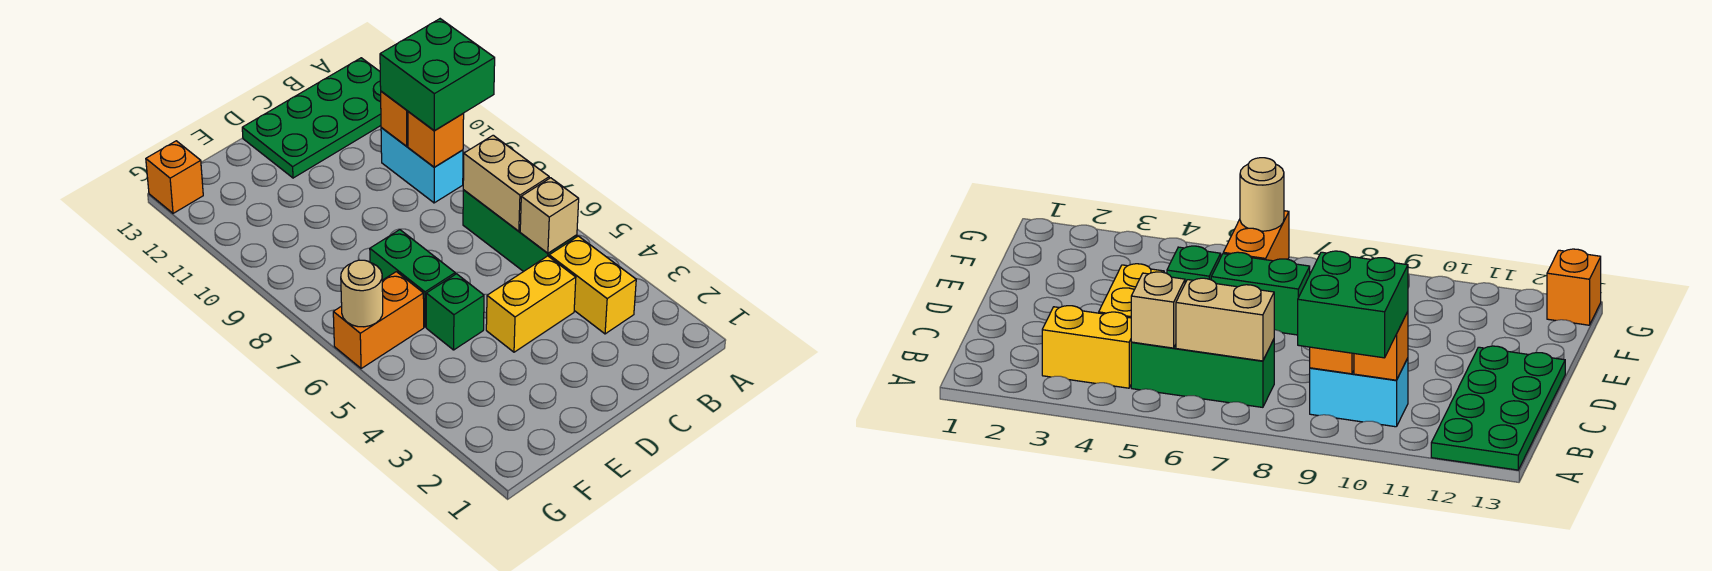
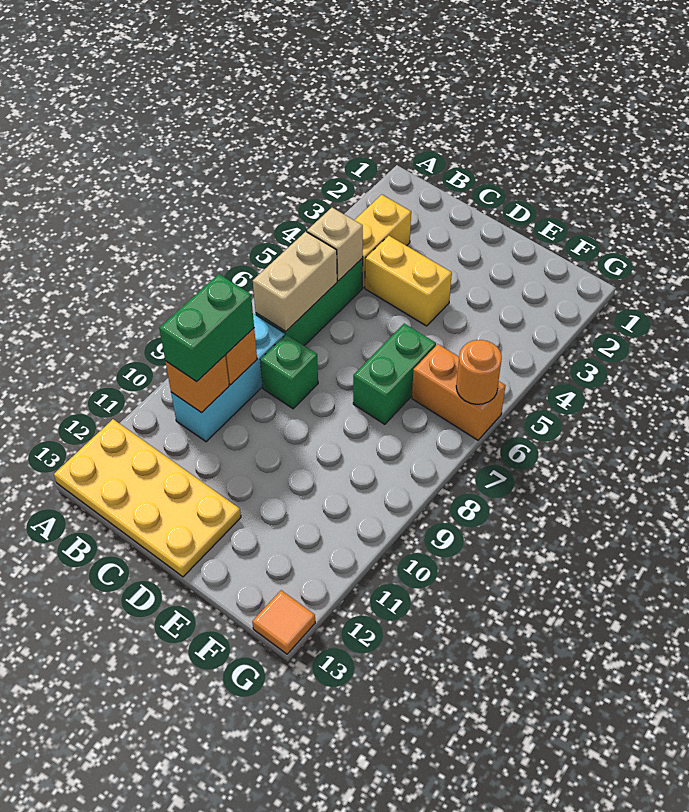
green brick A9:B10 level 3 -> green brick B9:B10 level 3
green plate A12:D13 level 1 -> yellow plate A12:D13 level 1
cyan brick B9:B10 level 1 -> cyan brick B8:B10 level 1
green brick E5 level 1 -> green brick C8 level 1
tan round brick G6 level 2 -> orange round brick G6 level 2
orange brick G13 level 1 -> orange tile G13 level 1

